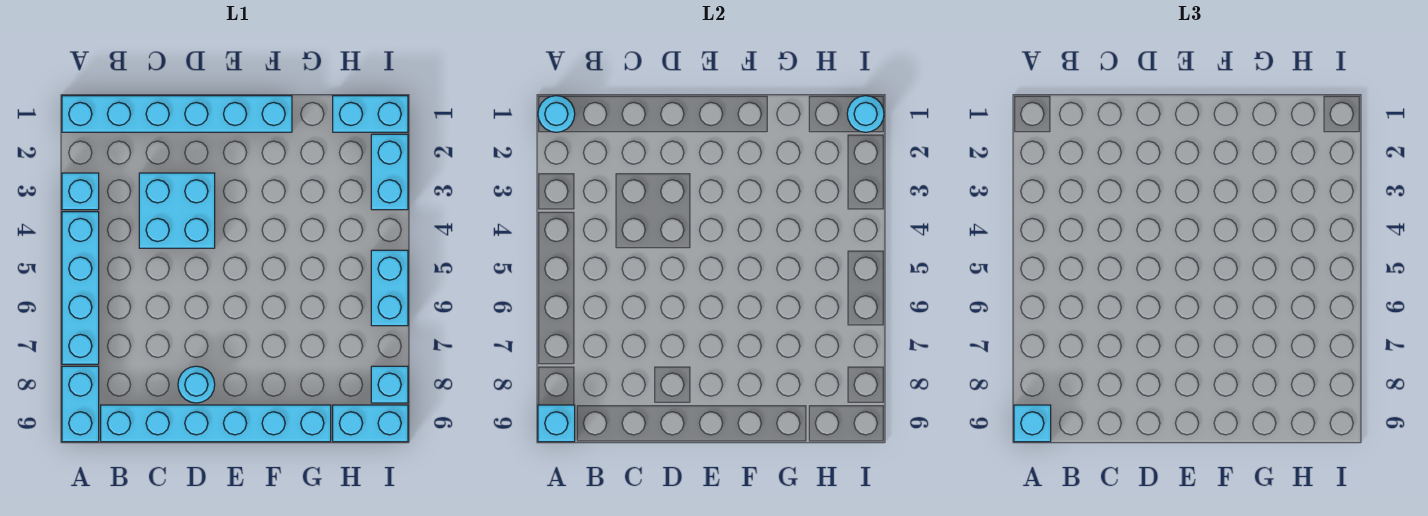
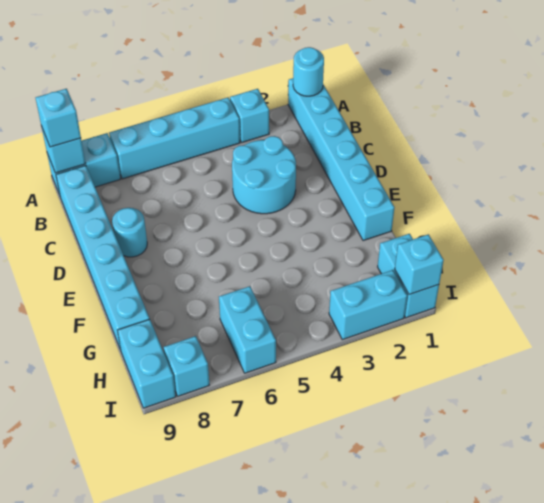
cyan brick C3:D4 level 1 -> cyan round brick C3:D4 level 1
cyan round brick I1 level 2 -> cyan brick I1 level 2
cyan brick I5:I6 level 1 -> cyan brick H6:I6 level 1

